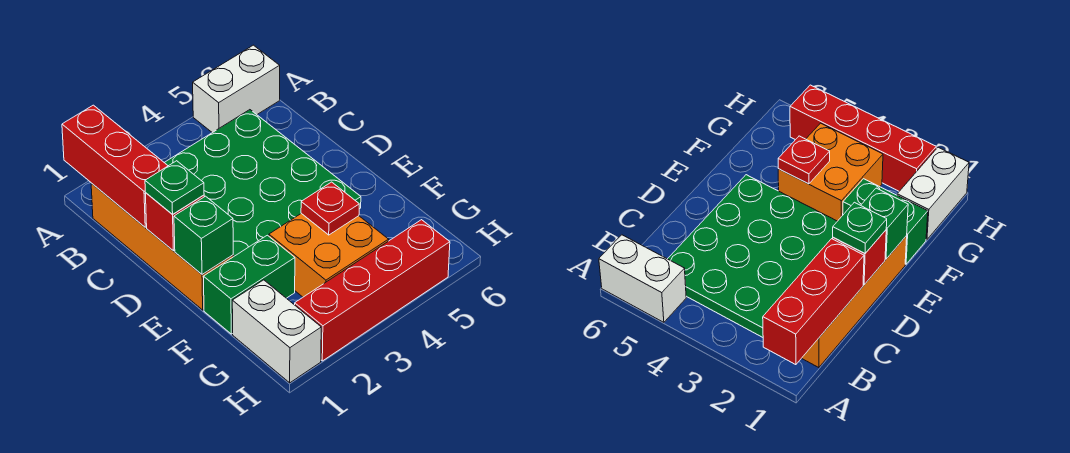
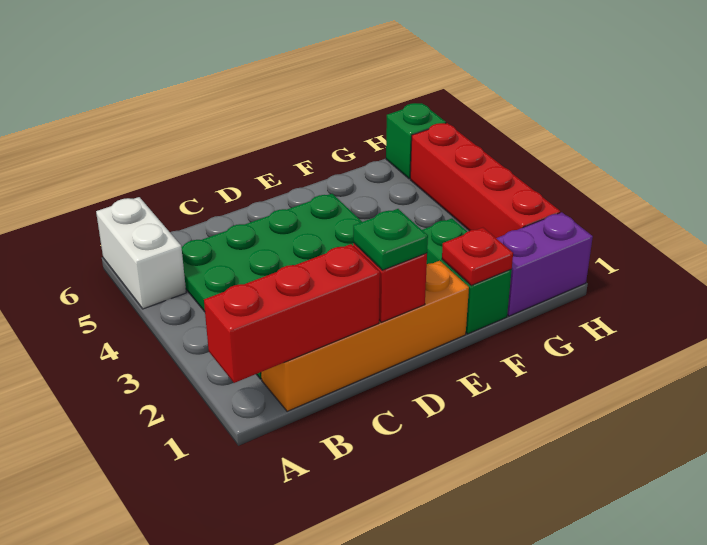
green brick E1 level 2 -> green brick H6 level 1
orange brick F3:G4 level 1 -> none
red plate F4 level 2 -> red plate F1 level 2
white brick G1:H1 level 1 -> purple brick G1:H1 level 1

